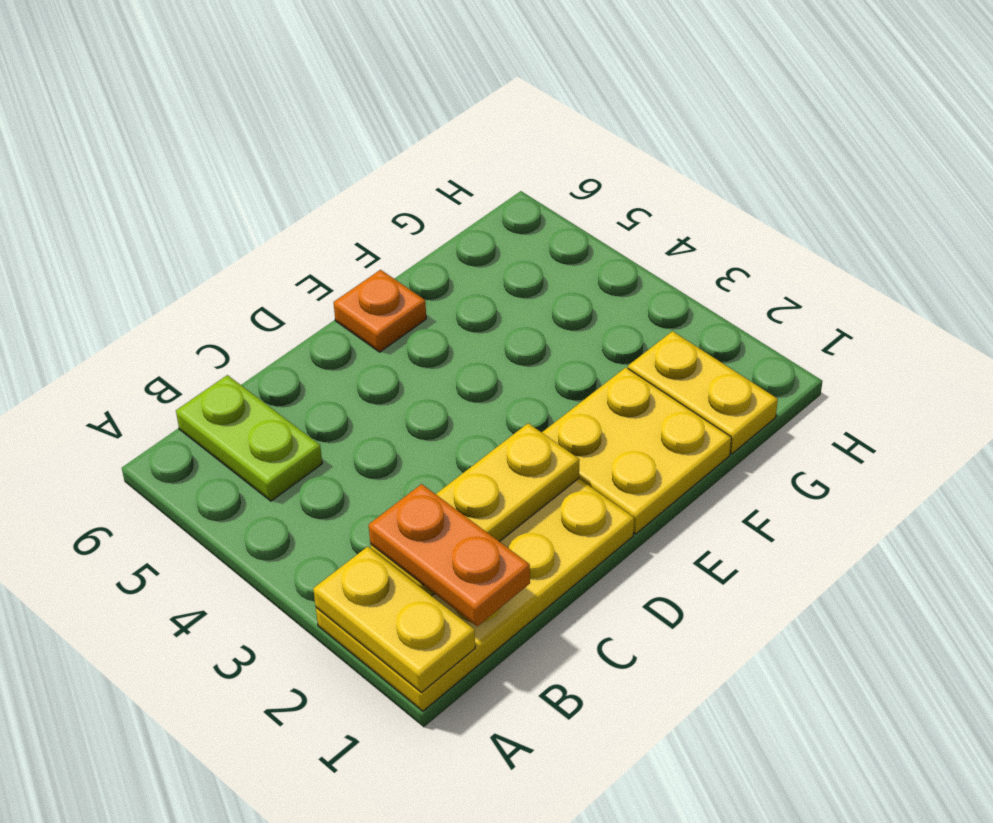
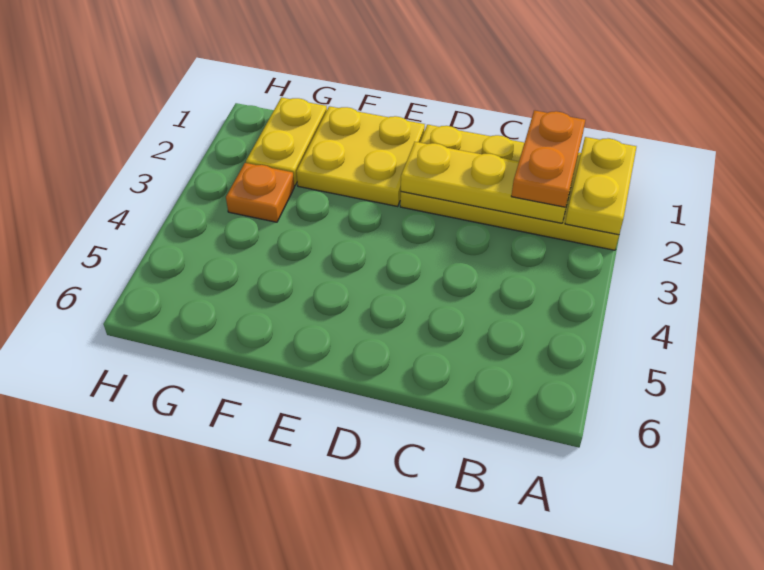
lime plate B5:B6 level 1 -> none
orange plate E6 level 1 -> orange plate G3 level 1

